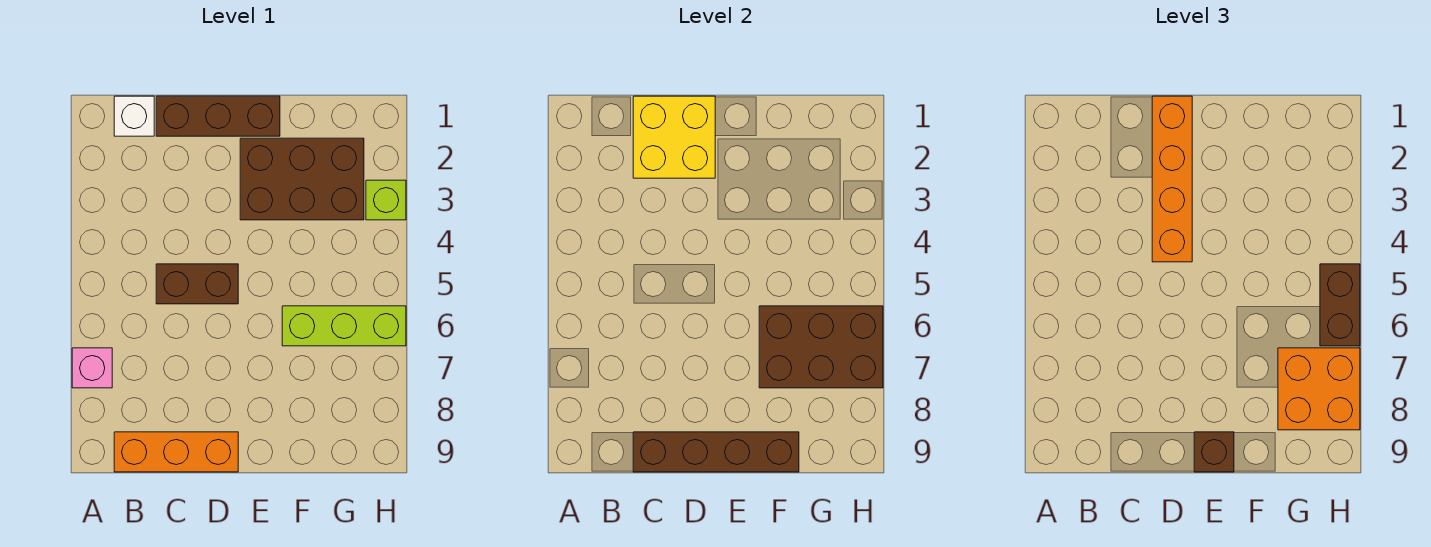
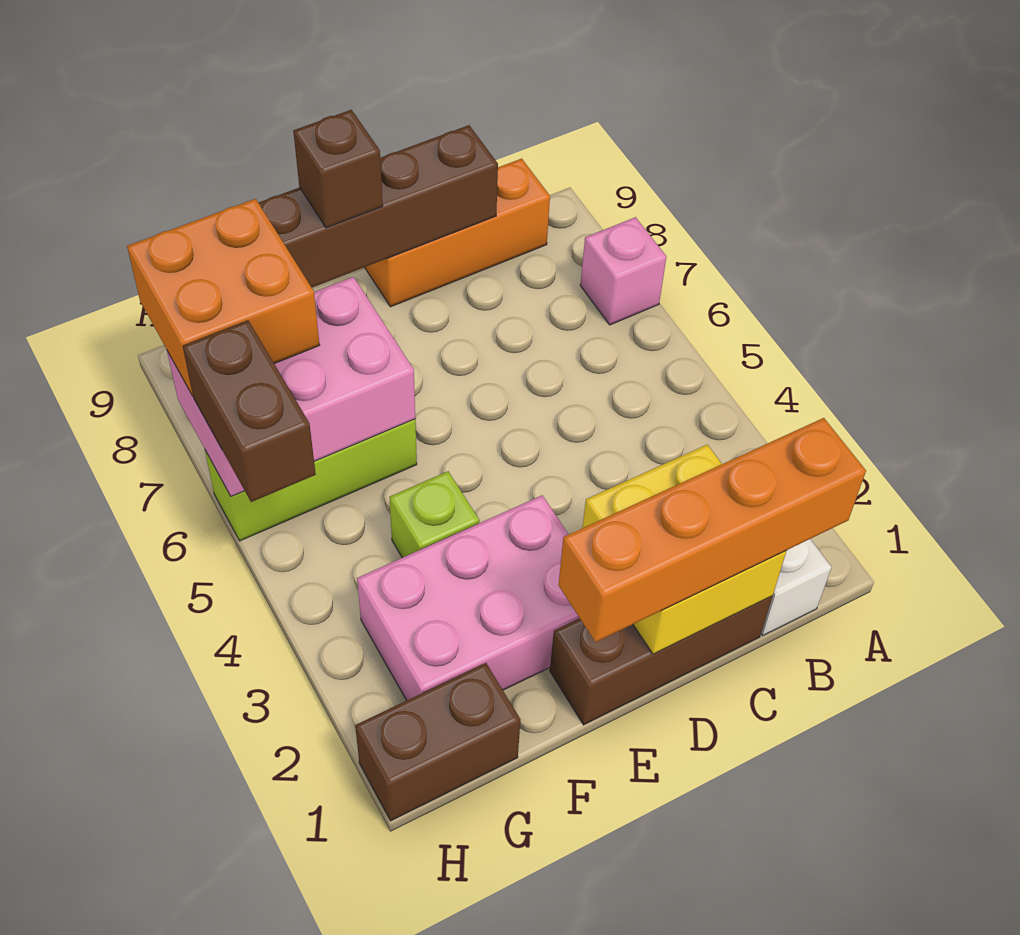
brown brick C5:D5 level 1 -> brown brick G1:H1 level 1
orange brick D1:D4 level 3 -> orange brick B1:E1 level 3
brown brick E2:G3 level 1 -> pink brick E2:G3 level 1
brown brick F6:H7 level 2 -> pink brick F6:H7 level 2
lime brick H3 level 1 -> lime brick F4 level 1

